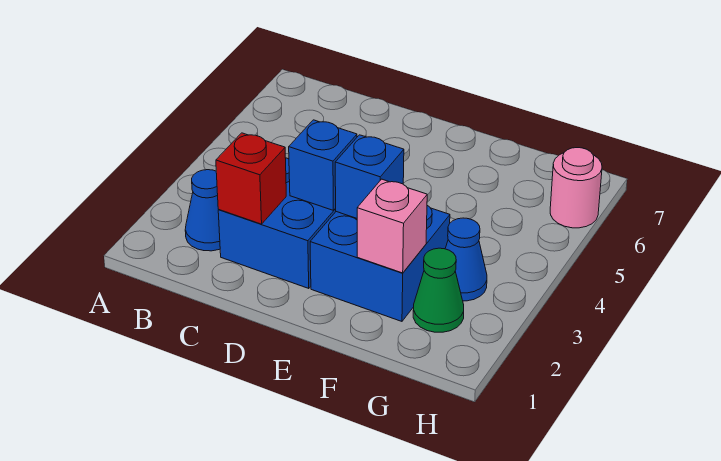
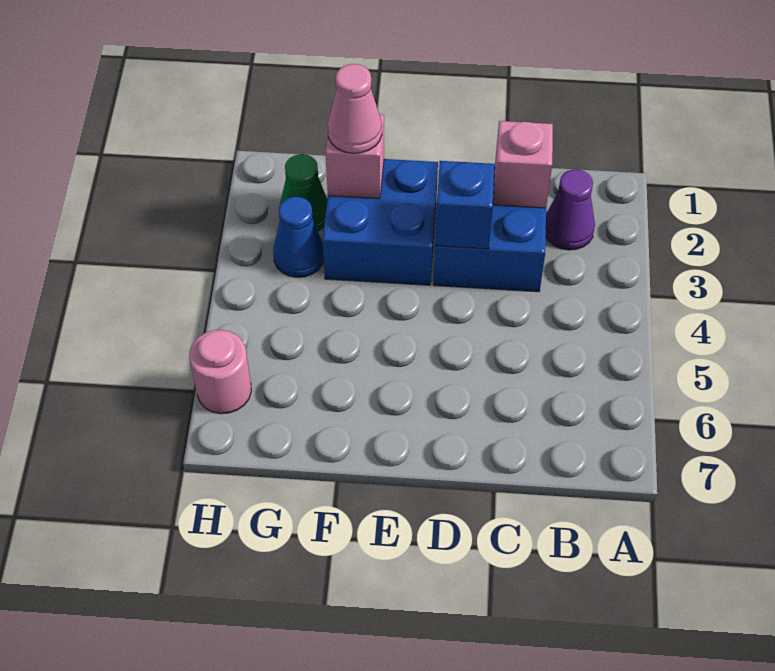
blue cone B2 level 1 -> purple cone B2 level 1
red brick C2 level 2 -> pink brick C2 level 2
blue brick E3 level 2 -> none
none -> pink cone F2 level 3

